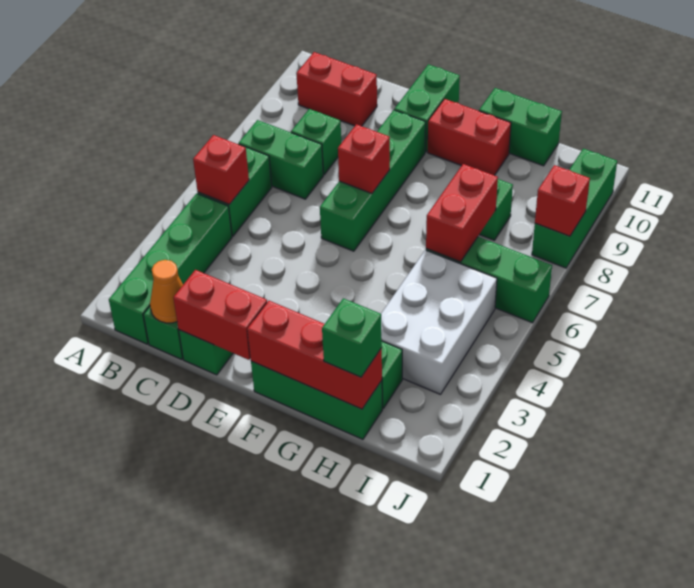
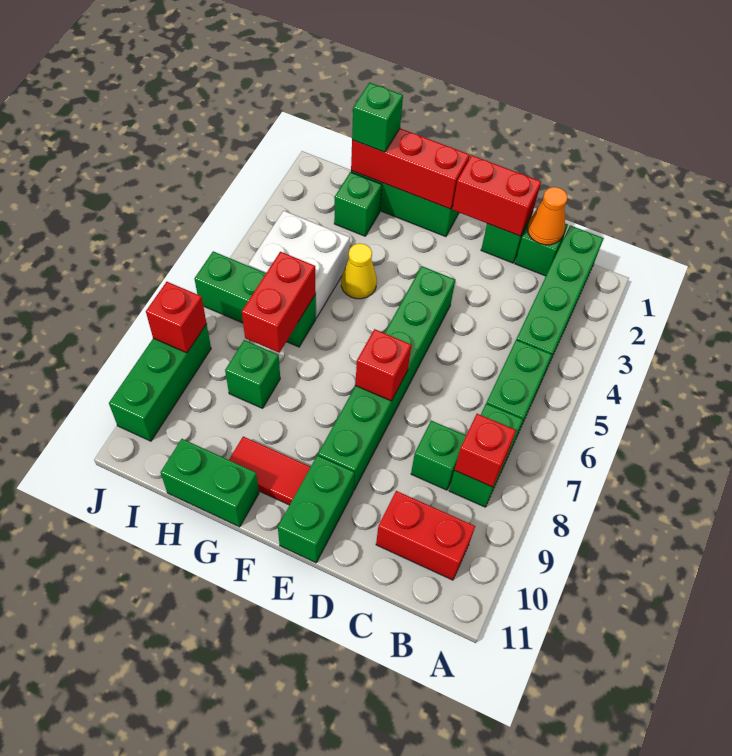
red brick B5 level 2 -> red brick B8 level 2
green brick B7:C7 level 1 -> green brick B7:B8 level 1
green brick E6:E9 level 1 -> green brick E4:E9 level 1
red brick F10:G10 level 1 -> red tile F10:G10 level 1
none -> yellow cone G4 level 1
white brick H3:I5 level 1 -> white brick H4:I5 level 1

